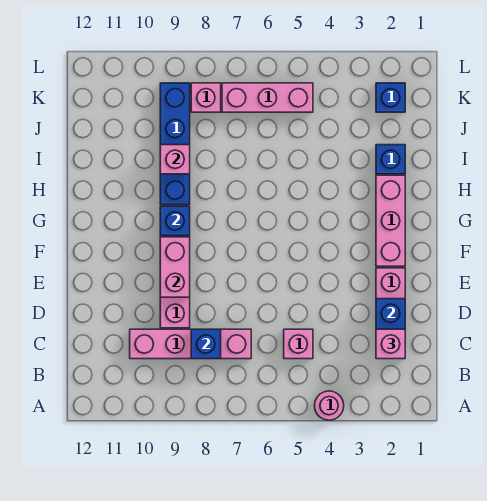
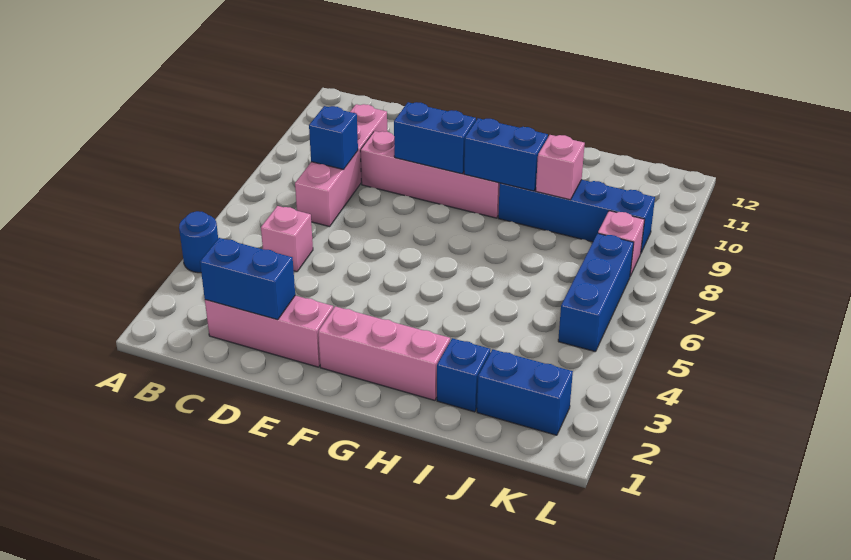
pink round brick A4 level 1 -> blue round brick A4 level 1
pink brick C2 level 3 -> none
pink brick E9:F9 level 2 -> blue brick E9:F9 level 2
blue brick G9 level 2 -> blue brick G9:H9 level 2
blue brick K2 level 1 -> blue brick J2:K2 level 1
pink brick K5:K7 level 1 -> blue brick K5:K7 level 1

